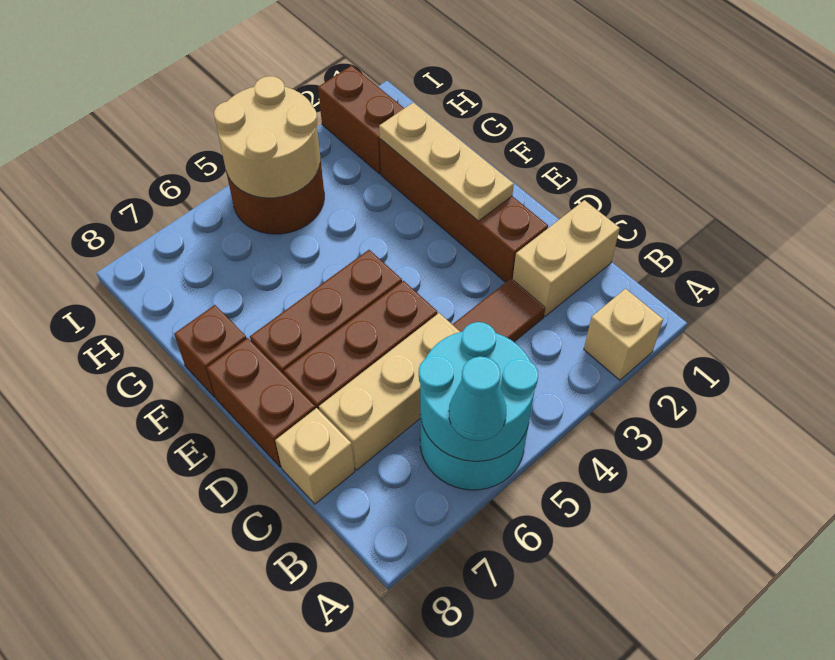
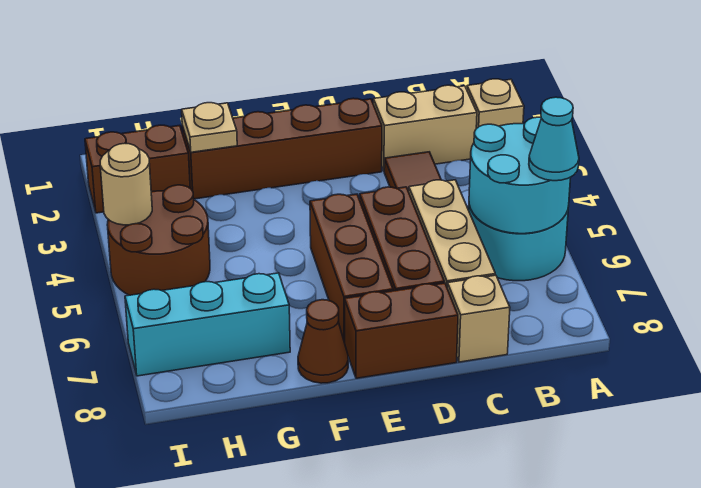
tan brick C1:C2 level 1 -> tan brick B2:C2 level 1
tan plate E2:G2 level 2 -> tan plate G2 level 2
brown brick F8 level 1 -> brown cone F8 level 1
none -> cyan brick G7:I7 level 1
tan round brick H4:I5 level 2 -> tan round brick I4 level 2

